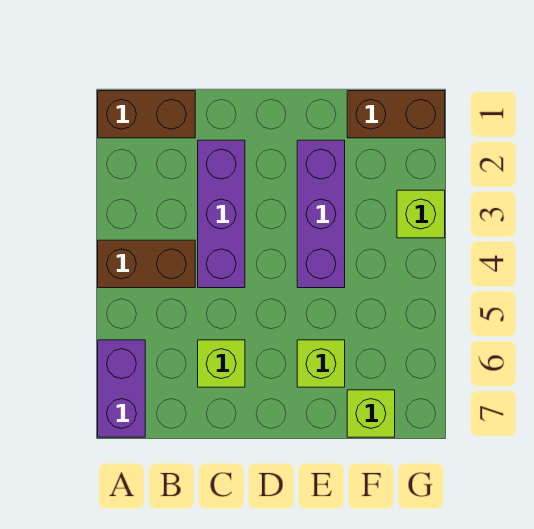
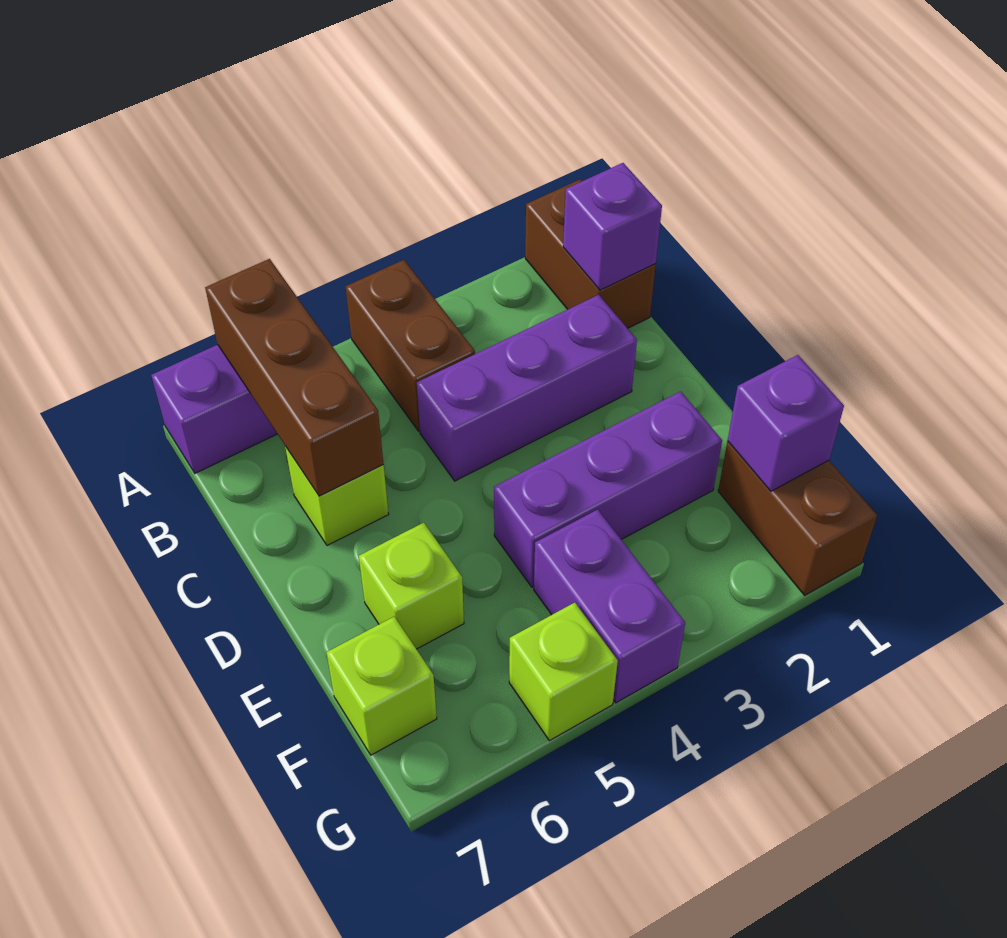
none -> brown brick A6:C6 level 2
none -> purple brick B1 level 2
none -> purple brick F1 level 2
none -> purple brick F4:G4 level 1
lime brick G3 level 1 -> lime brick G5 level 1

